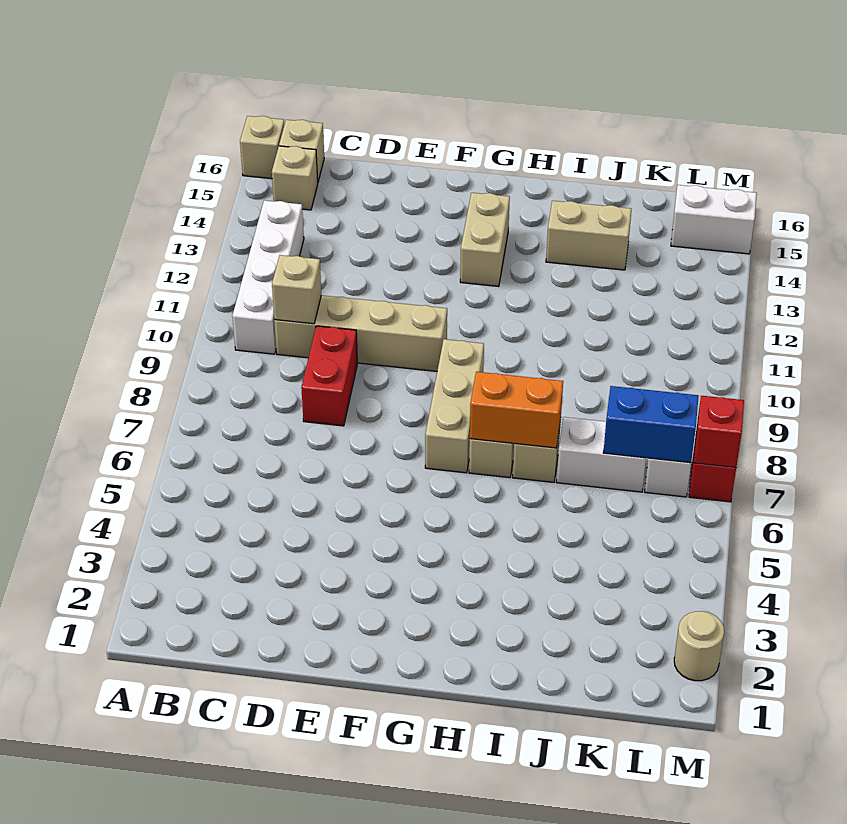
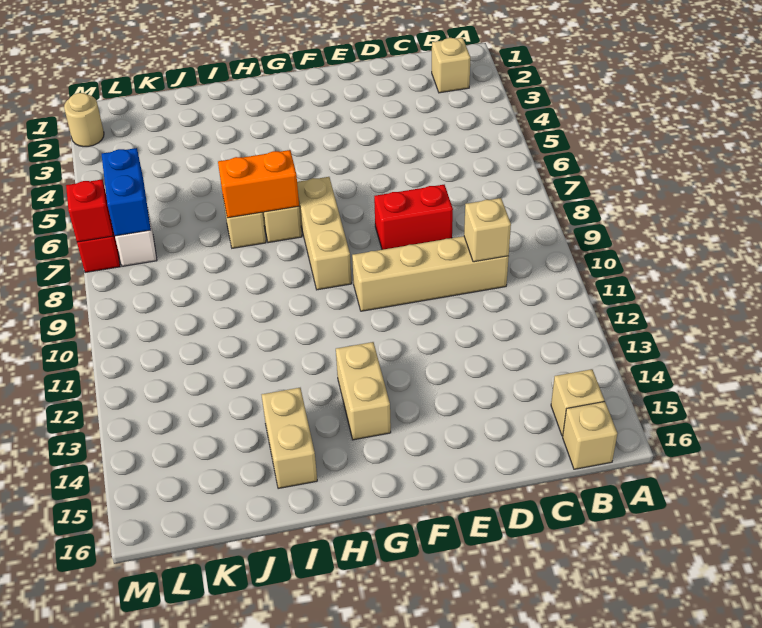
tan brick A16 level 1 -> tan brick B2 level 1
white brick B10:B13 level 1 -> none
red brick D8:D9 level 1 -> red brick D8:E8 level 1
tan brick I14:J14 level 1 -> tan brick I14:I15 level 1
white brick J7:K7 level 1 -> none
blue brick K7:L7 level 2 -> blue brick L6:L7 level 2
white brick L15:M15 level 1 -> none

